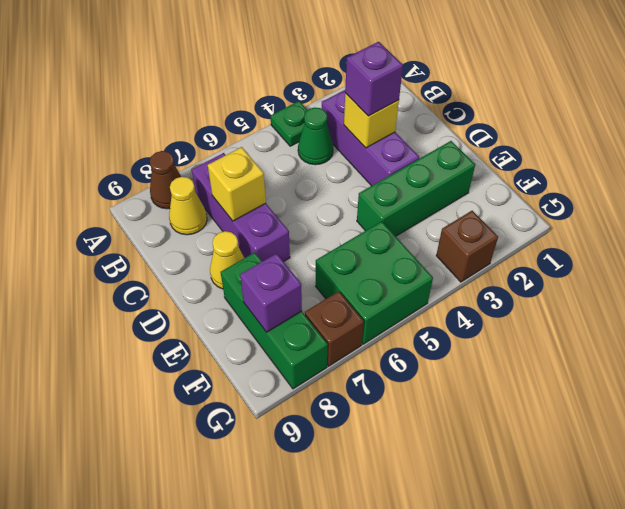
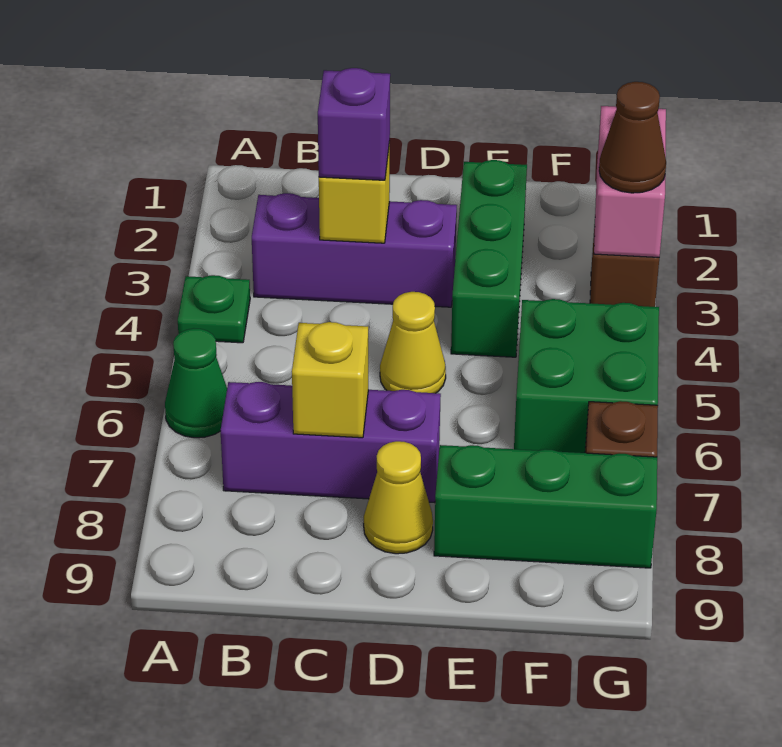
brown cone A8 level 1 -> brown cone G3 level 3
green cone B4 level 1 -> green cone A6 level 1
yellow cone B8 level 1 -> yellow cone D5 level 1
purple brick F8 level 2 -> none
none -> pink brick G2:G3 level 2

